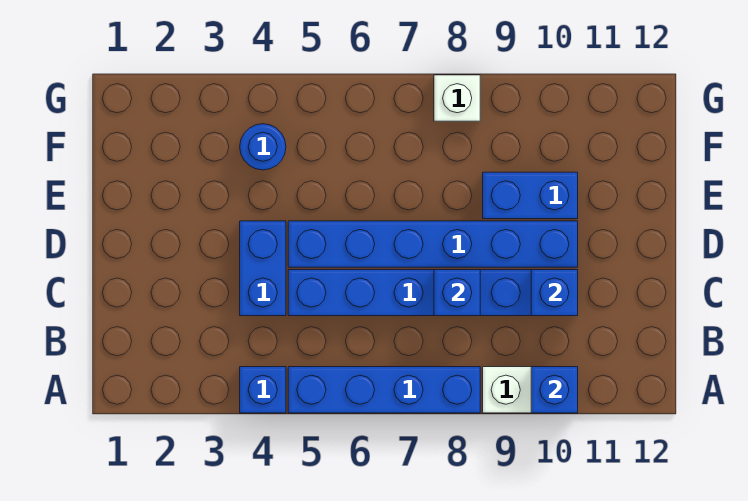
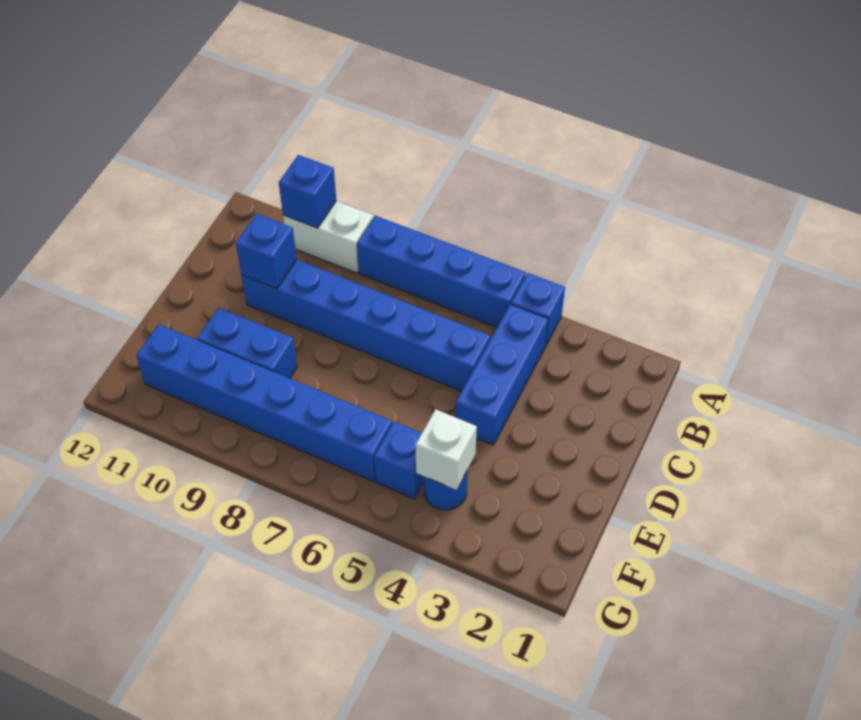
blue brick C4:D4 level 1 -> blue brick B4:D4 level 1
blue brick C8 level 2 -> blue brick F5 level 1
blue brick D5:D10 level 1 -> blue brick F6:F11 level 1
white brick G8 level 1 -> white brick F4 level 2

